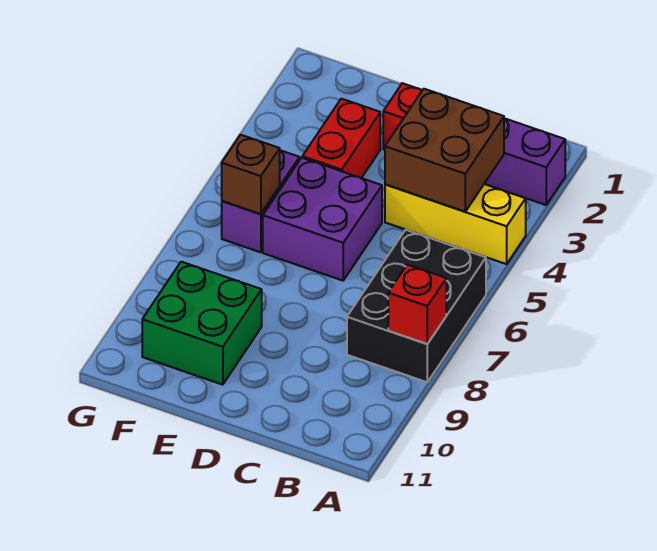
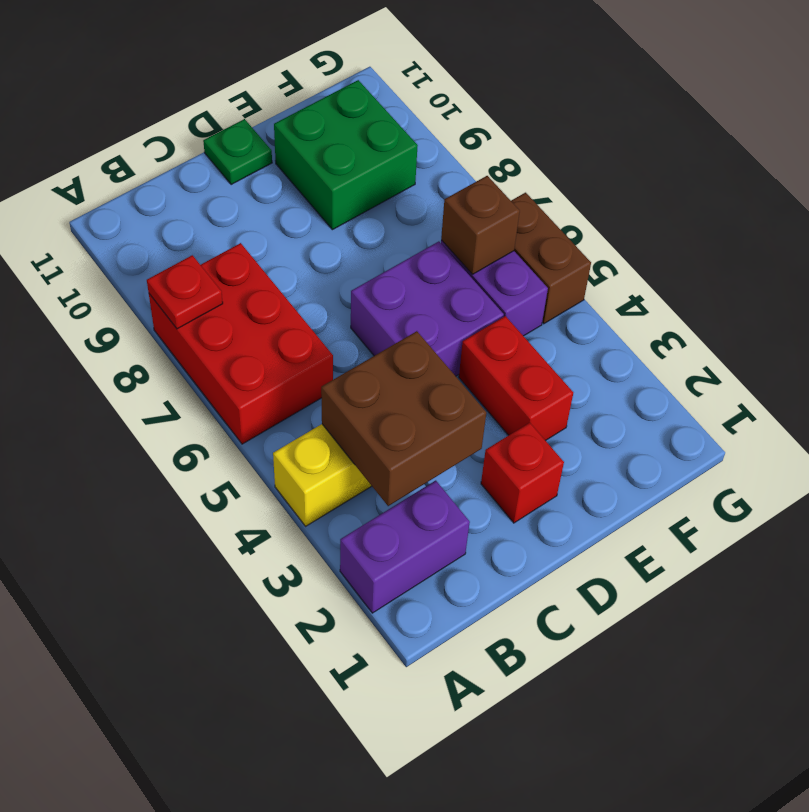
black brick A6:B8 level 1 -> red brick A6:B8 level 1
red brick A8 level 2 -> red plate A8 level 2
none -> green plate D11 level 1
none -> brown brick G5:G6 level 1

